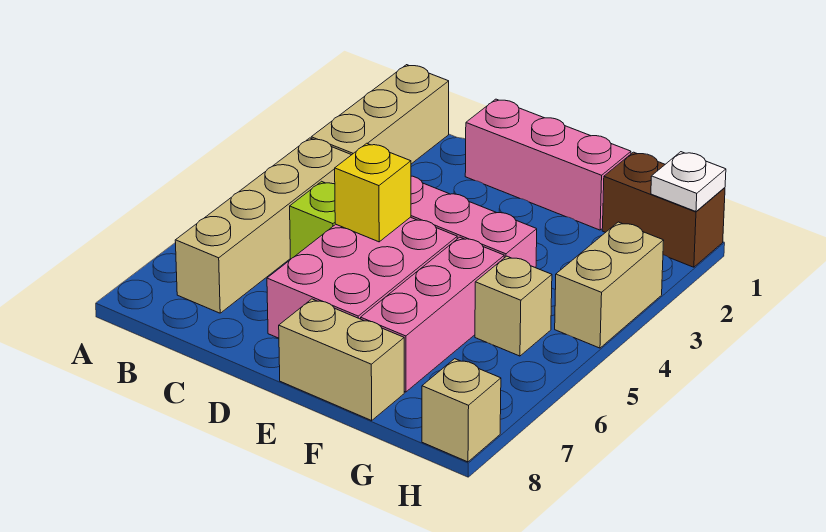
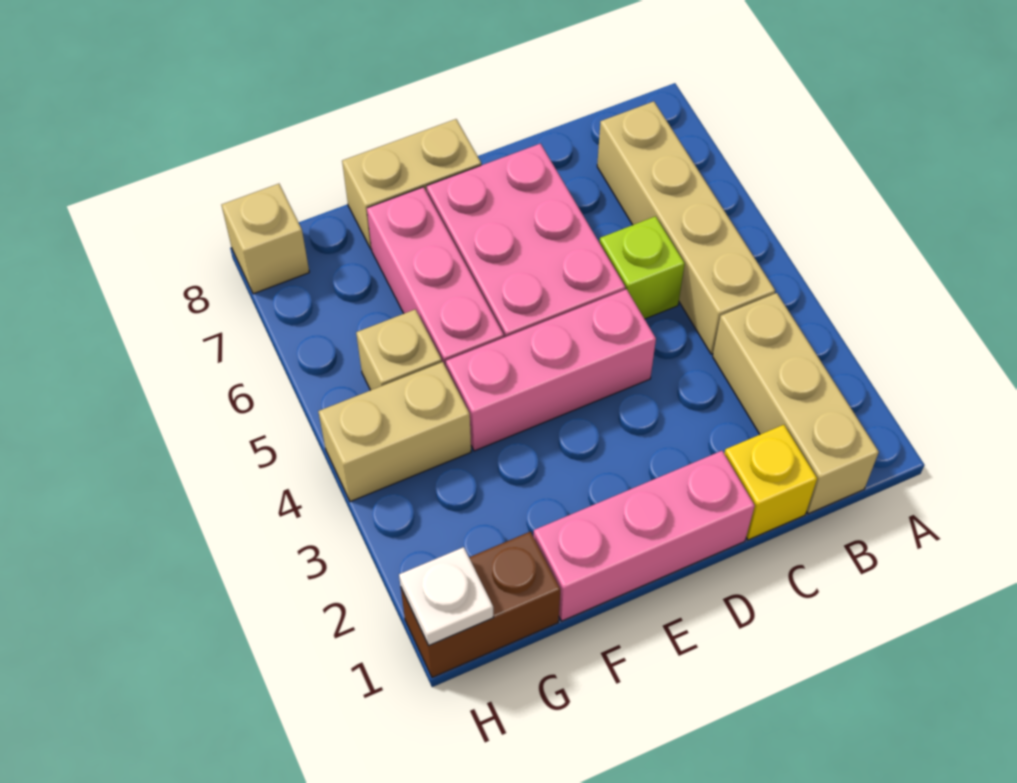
yellow brick D5 level 2 -> yellow brick C1 level 1
tan brick H3:H4 level 1 -> tan brick G4:H4 level 1

